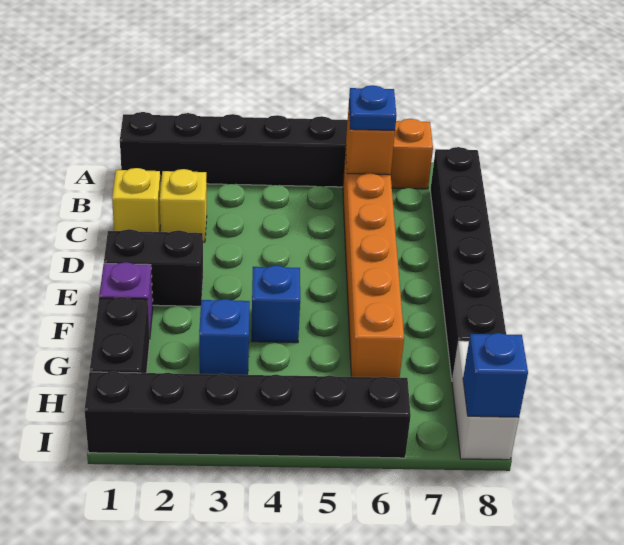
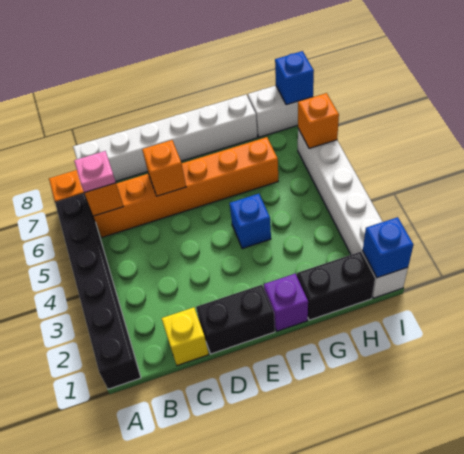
blue plate B6 level 3 -> pink plate B6 level 3
black brick B8:G8 level 1 -> white brick B8:G8 level 1
yellow brick C2 level 1 -> none
none -> orange brick D6 level 2
black brick E1:E2 level 1 -> black brick D1:E1 level 1
blue brick G3 level 1 -> blue brick I1 level 2
black brick I1:I6 level 1 -> white brick I1:I6 level 1
none -> orange brick I6 level 2

